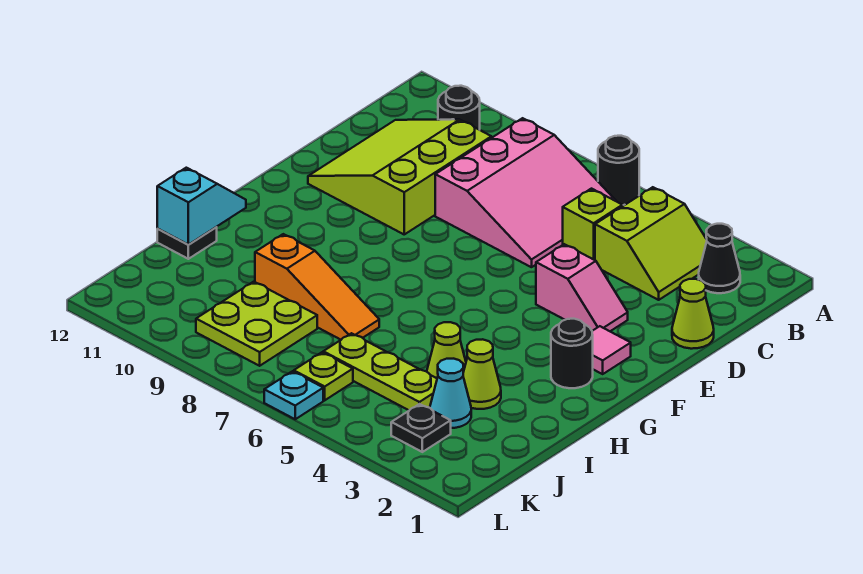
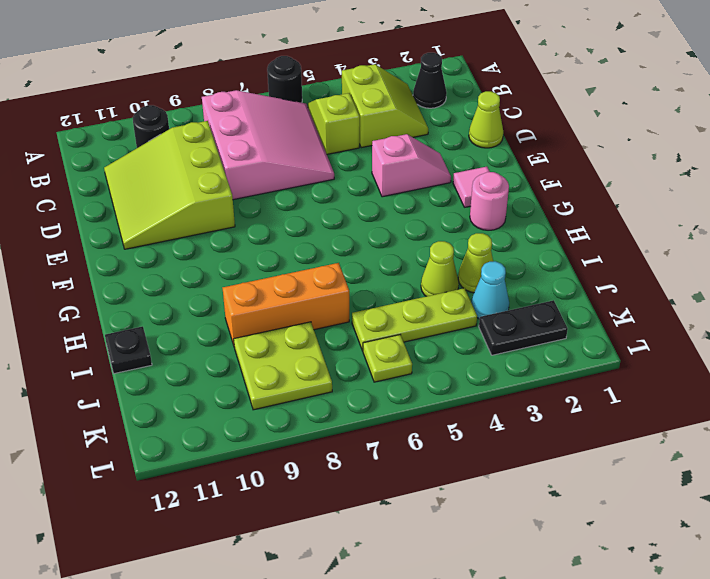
black round brick G2 level 1 -> pink round brick G2 level 1
cyan slope H12:I12 level 2 top I -> none
orange slope I7:I9 level 1 top 9 -> orange brick I7:I9 level 1
black plate K3 level 1 -> black plate K2:K3 level 1
cyan plate L6 level 1 -> none

